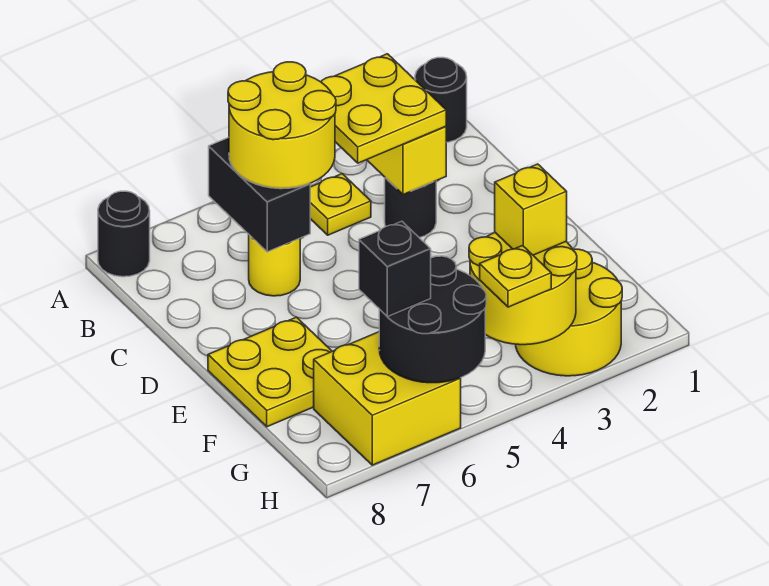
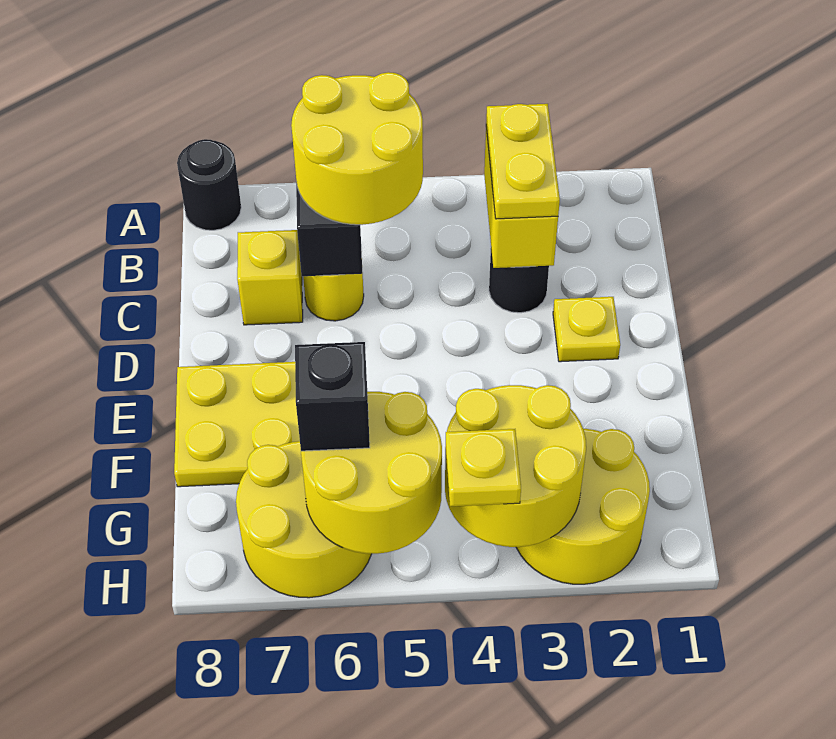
black round brick A1 level 1 -> none
yellow plate B3:C4 level 3 -> yellow plate B3:C3 level 3
yellow plate B4 level 1 -> yellow plate D2 level 1
yellow brick G3 level 3 -> yellow brick C7 level 1
black round brick G5:H6 level 2 -> yellow round brick G5:H6 level 2
yellow brick G6:H7 level 1 -> yellow round brick G6:H7 level 1

